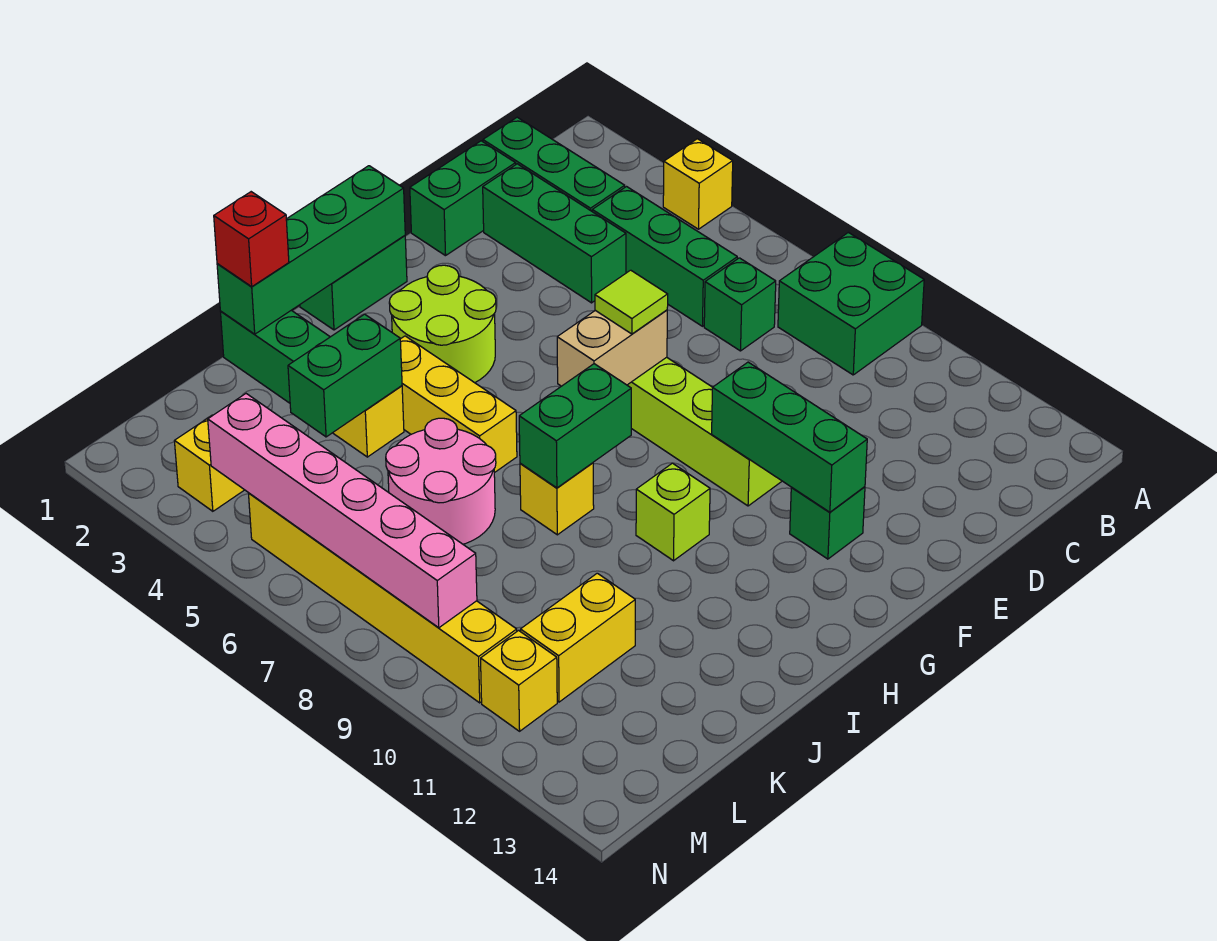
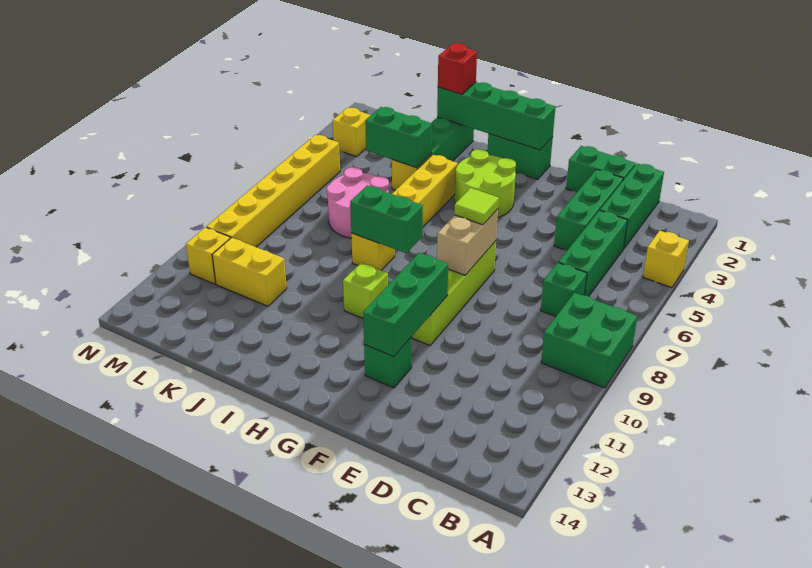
tan brick F7:G7 level 2 -> tan brick F7:F8 level 2
pink brick M4:M9 level 2 -> none

